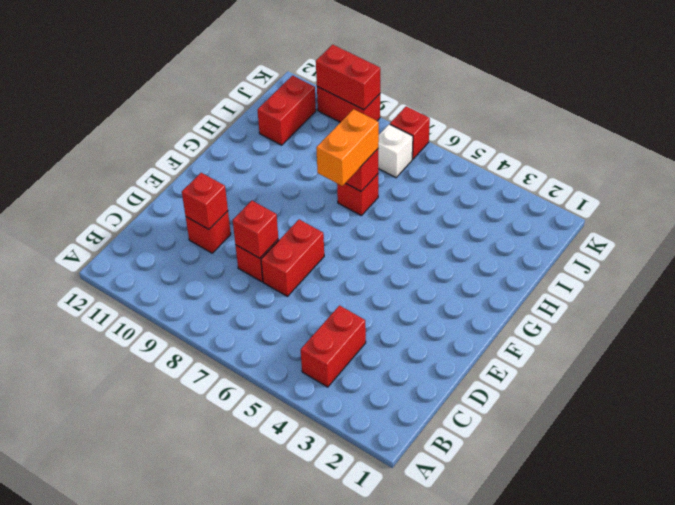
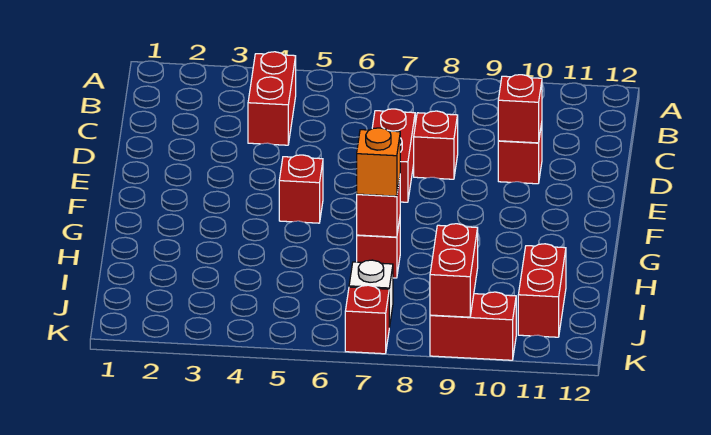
red brick D8 level 2 -> red brick F5 level 1
orange brick G7:H7 level 3 -> orange brick H7 level 3
red brick K9:K10 level 2 -> red brick J9:K9 level 2

